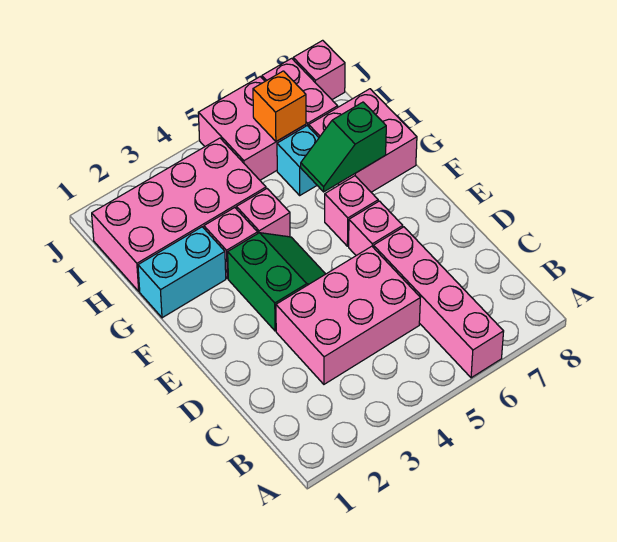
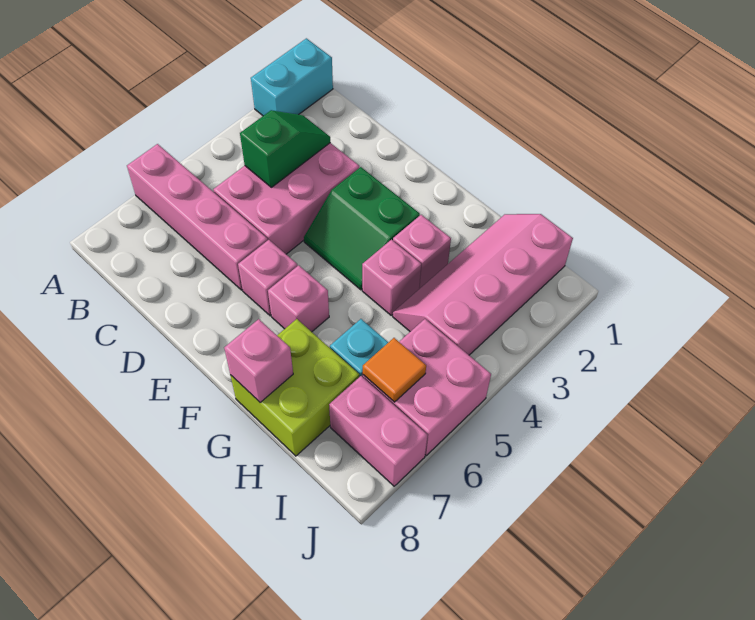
cyan brick G1:G2 level 1 -> cyan brick A1:A2 level 1
green slope G6:G7 level 2 top 7 -> green slope C3:C4 level 2 top 4
pink brick G7:H8 level 1 -> lime brick G7:H8 level 1
pink brick H1:I4 level 1 -> pink slope H1:I4 level 1 top I
orange brick I6 level 2 -> orange tile I6 level 2
pink brick J8 level 1 -> pink brick G8 level 2

